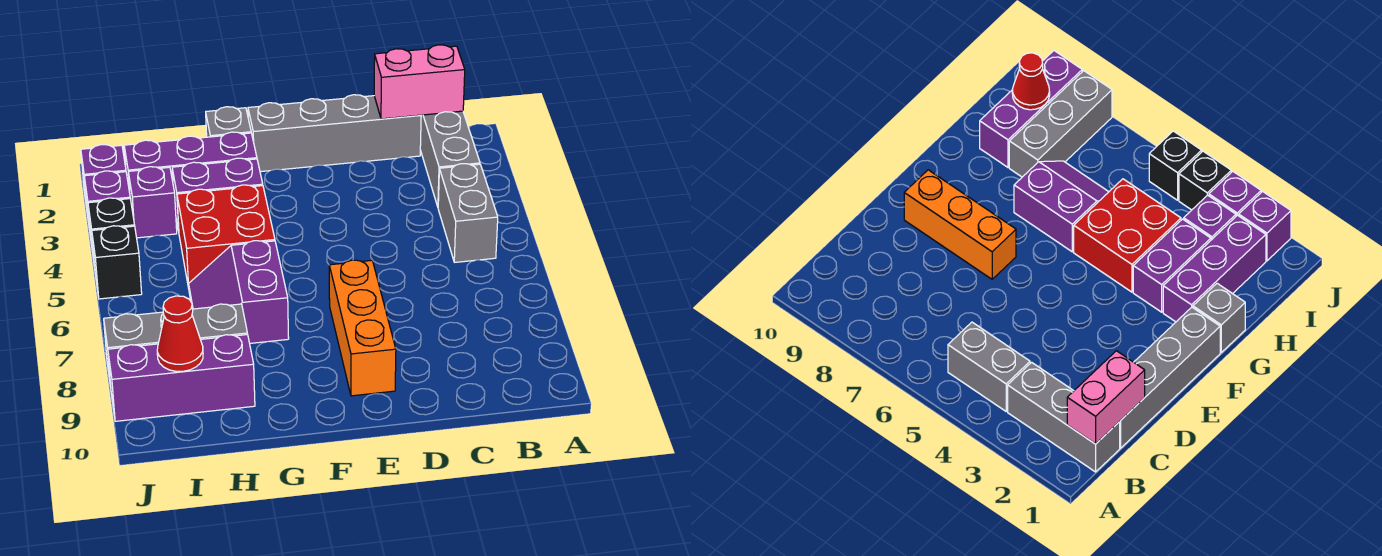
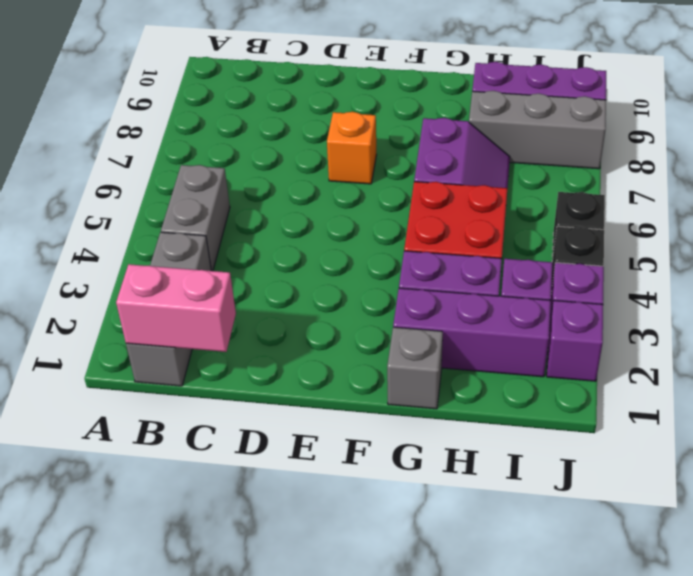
grey brick C1:F1 level 1 -> none
orange brick E7:E9 level 1 -> orange brick E7 level 1
red cone I9 level 2 -> none

